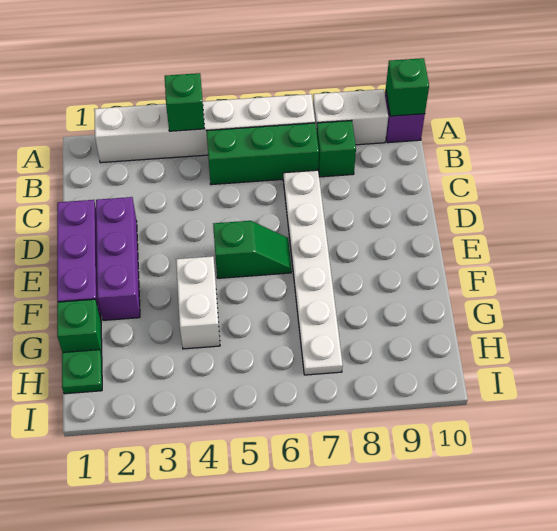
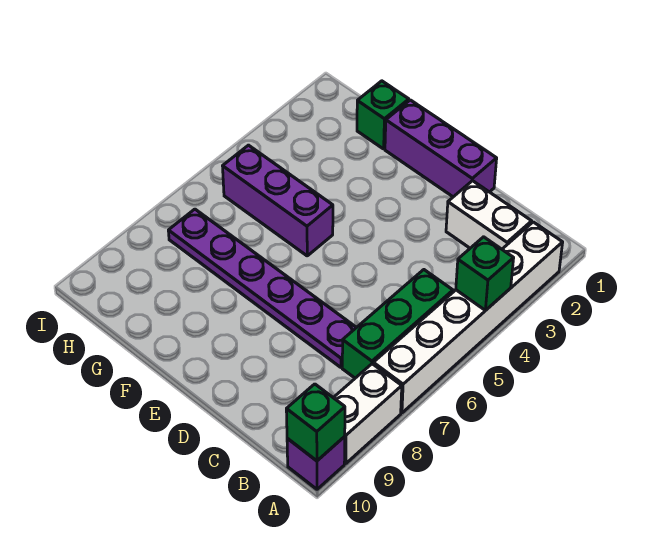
green brick B8 level 1 -> none
white plate C7:H7 level 1 -> purple plate C7:H7 level 1
purple brick D2:F2 level 1 -> purple brick F5:H5 level 1
green slope E5:E6 level 1 top 5 -> none
white brick F4:G4 level 1 -> white brick B2:C2 level 1
green plate H1 level 1 -> none

